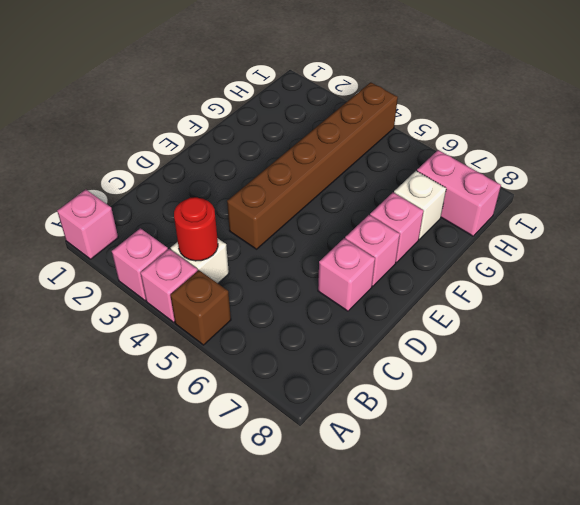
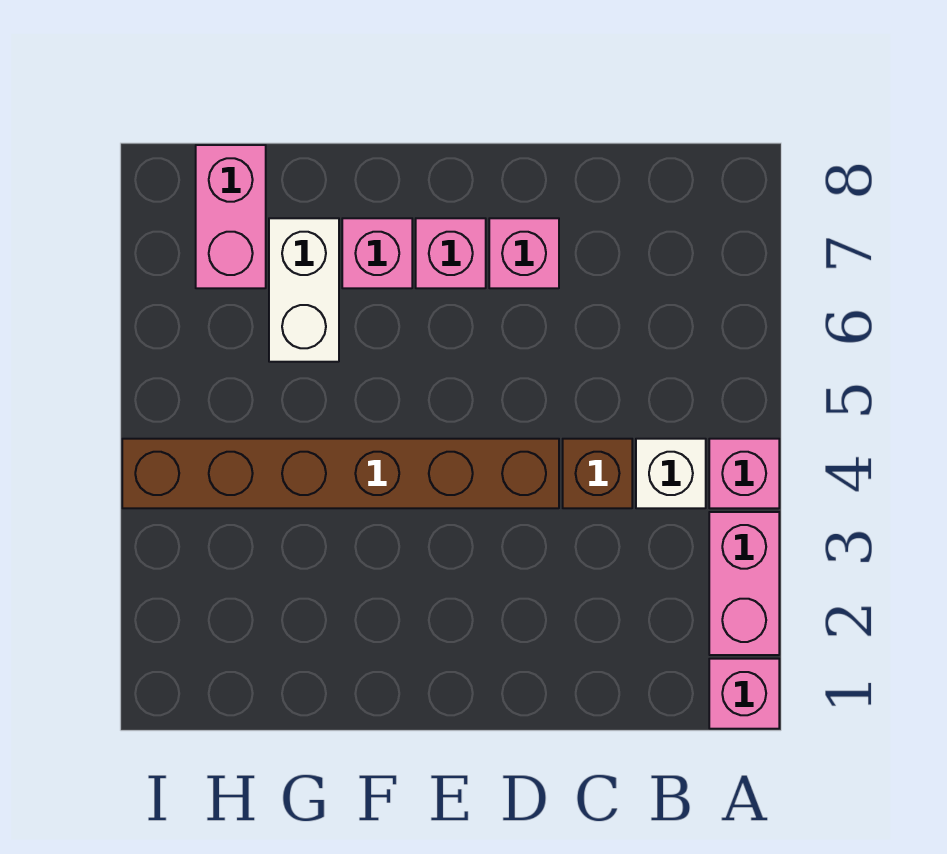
pink brick A3 level 1 -> pink brick A2:A3 level 1
brown brick A5 level 1 -> brown brick C4 level 1
red round brick B4 level 2 -> none
white brick G7 level 1 -> white brick G6:G7 level 1

